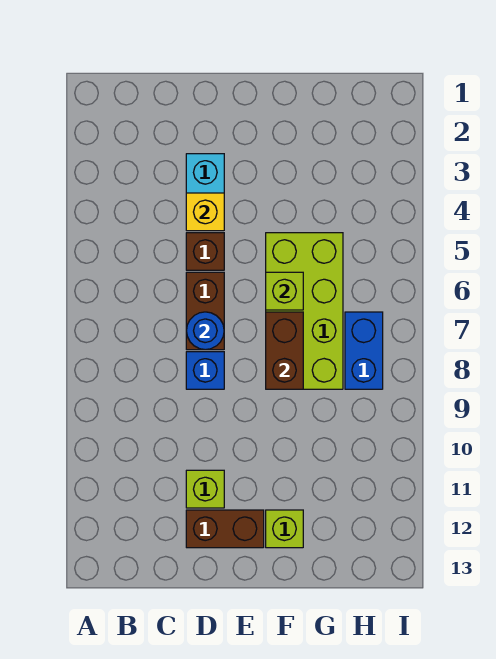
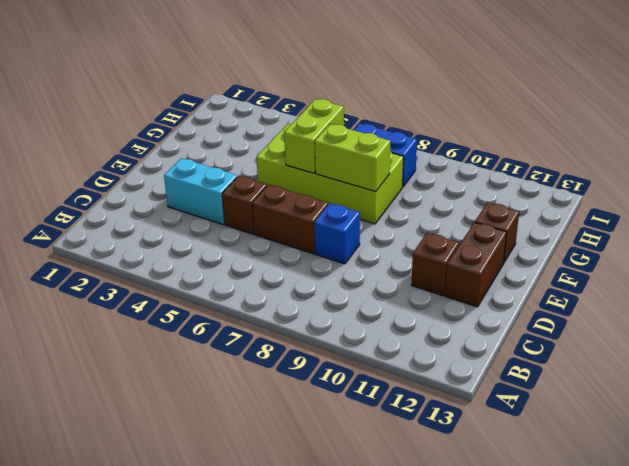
yellow brick D4 level 2 -> none
blue round brick D7 level 2 -> none
lime brick D11 level 1 -> brown brick D11 level 1
lime brick F6 level 2 -> lime brick F6:G6 level 2
brown brick F7:F8 level 2 -> lime brick F7:F8 level 2
lime brick F12 level 1 -> brown brick F12 level 1

